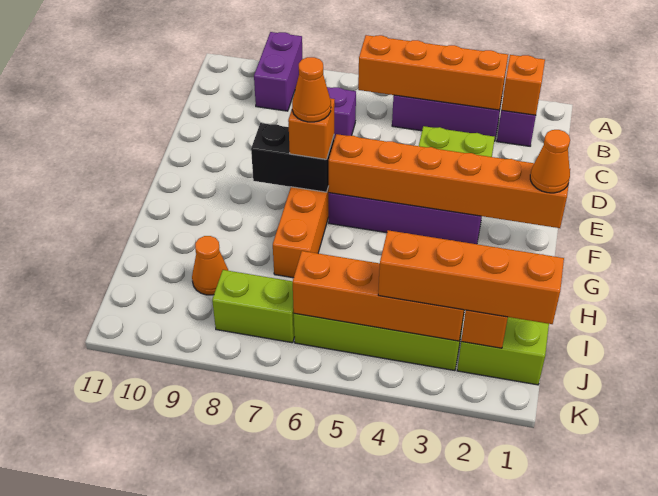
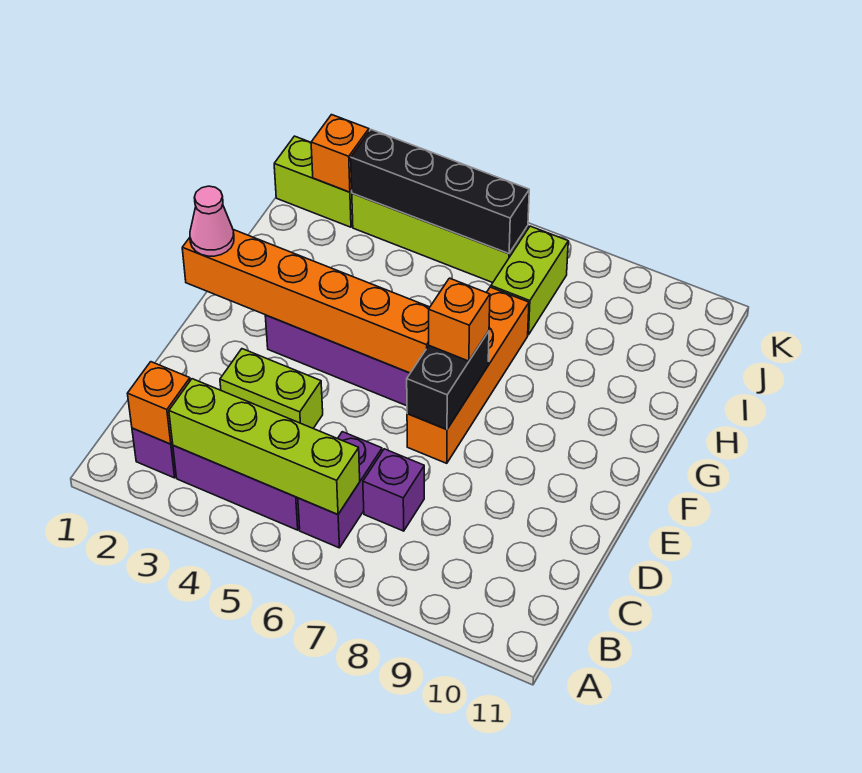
purple brick A9:B9 level 1 -> purple brick B6:C6 level 1
orange brick B3:B6 level 2 -> lime brick B3:B6 level 2
orange cone F1 level 3 -> pink cone F1 level 3
black brick F7:F8 level 2 -> black brick E7:F7 level 2
orange cone F7 level 4 -> none
orange cone I9 level 1 -> none
orange brick J1:J4 level 3 -> none
orange brick J3:J6 level 2 -> black brick J3:J6 level 2
lime brick J7:J8 level 1 -> lime brick I7:J7 level 1

